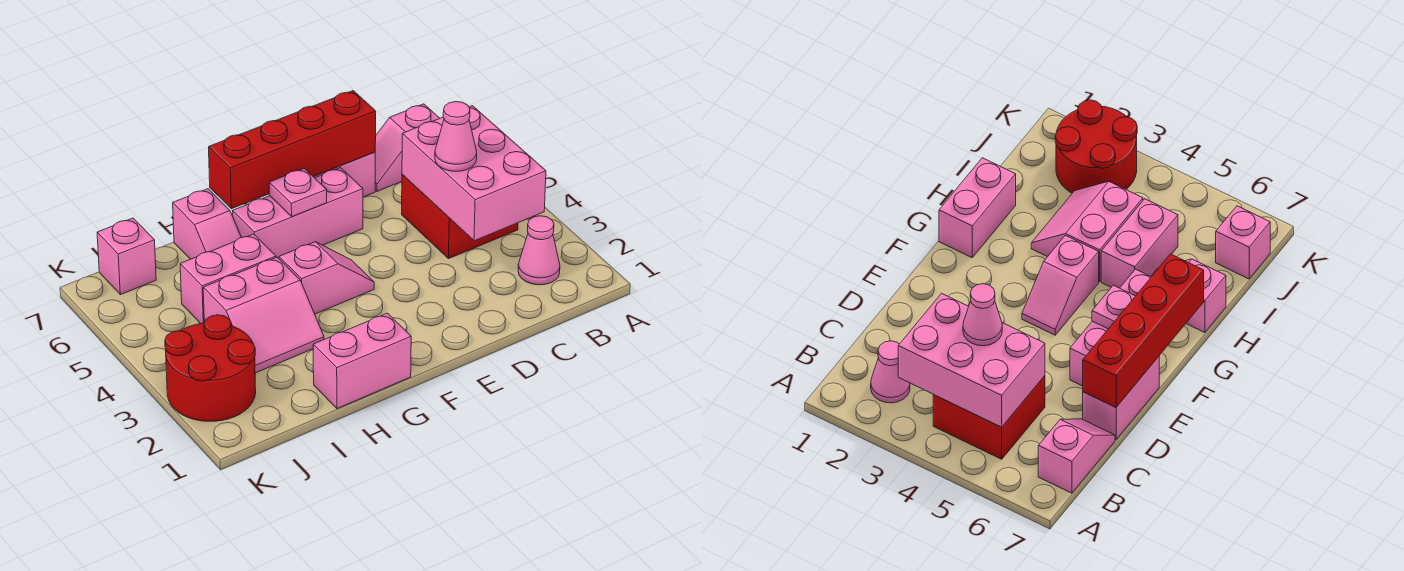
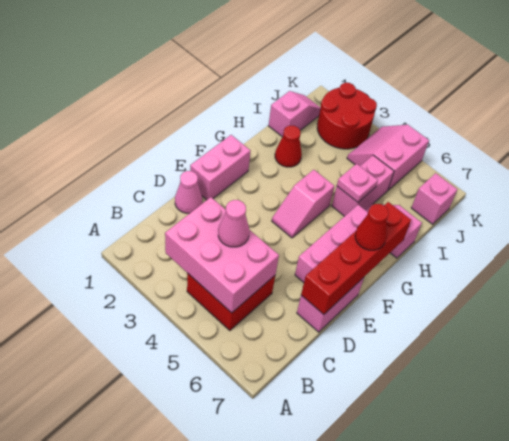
pink cone B2 level 1 -> pink cone D1 level 1
pink slope B7:C7 level 1 top B -> pink slope I1:J1 level 1 top I
pink plate F6 level 2 -> pink plate H5 level 2
none -> red cone F7 level 3
pink brick G1:H1 level 1 -> pink brick E1:F1 level 1
none -> red cone H2 level 1
pink slope H3:I4 level 1 top 4 -> pink slope J4:K5 level 1 top 5

